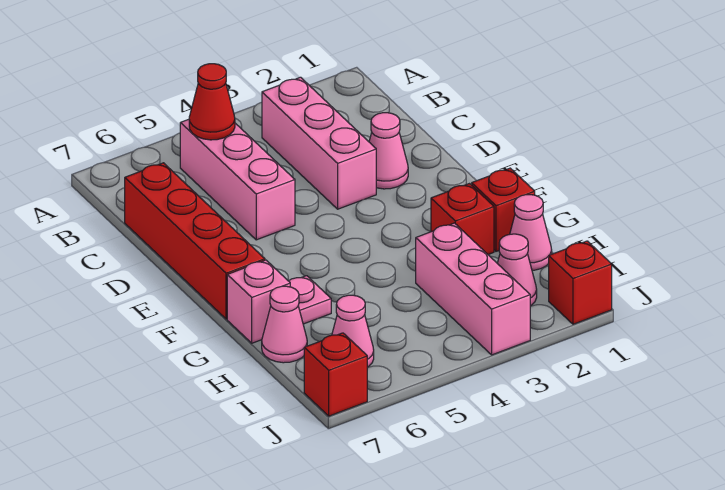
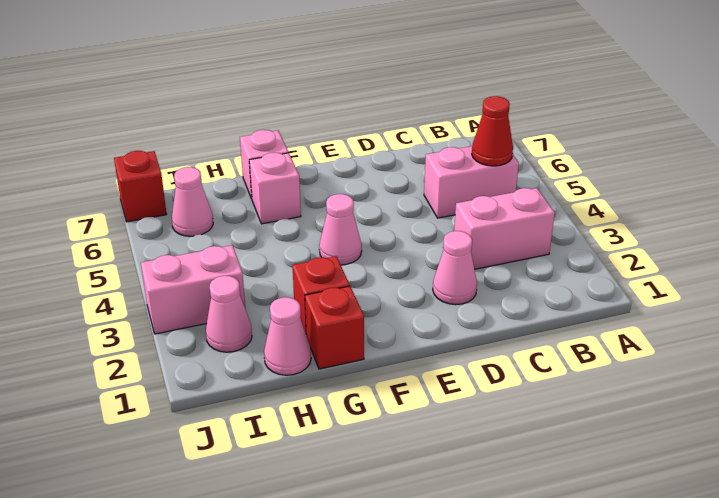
pink brick B3:D3 level 1 -> pink brick B3:C3 level 1
pink brick B5:D5 level 1 -> pink brick B5:C5 level 1
red brick C7:F7 level 1 -> none
pink plate G6 level 1 -> pink brick G6 level 1
pink brick H3:J3 level 1 -> pink brick I3:J3 level 1
pink cone H7 level 1 -> pink cone F4 level 1
red brick J1 level 1 -> none

